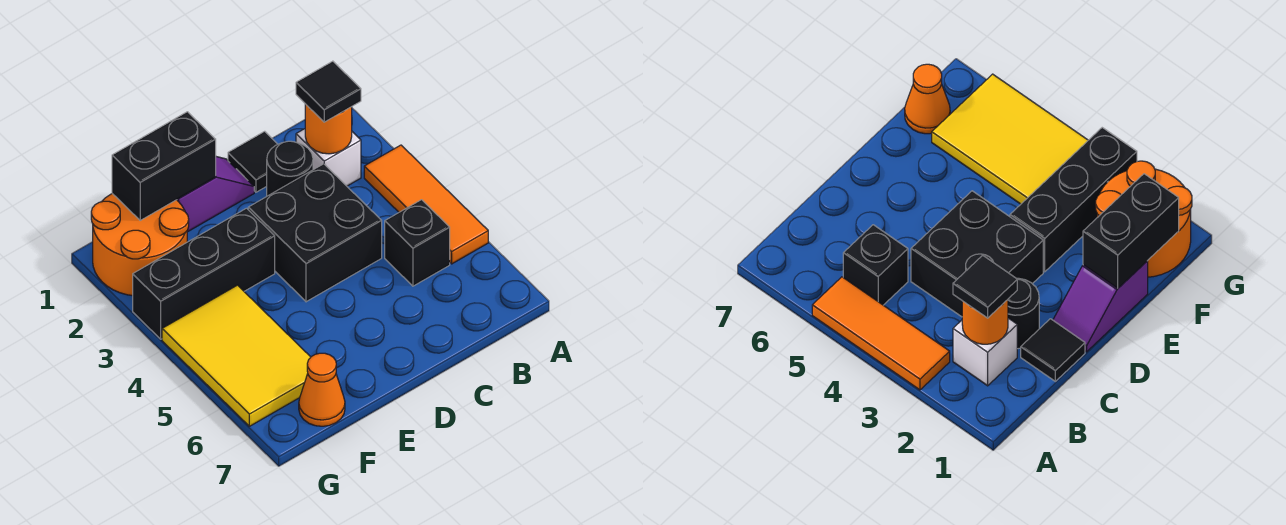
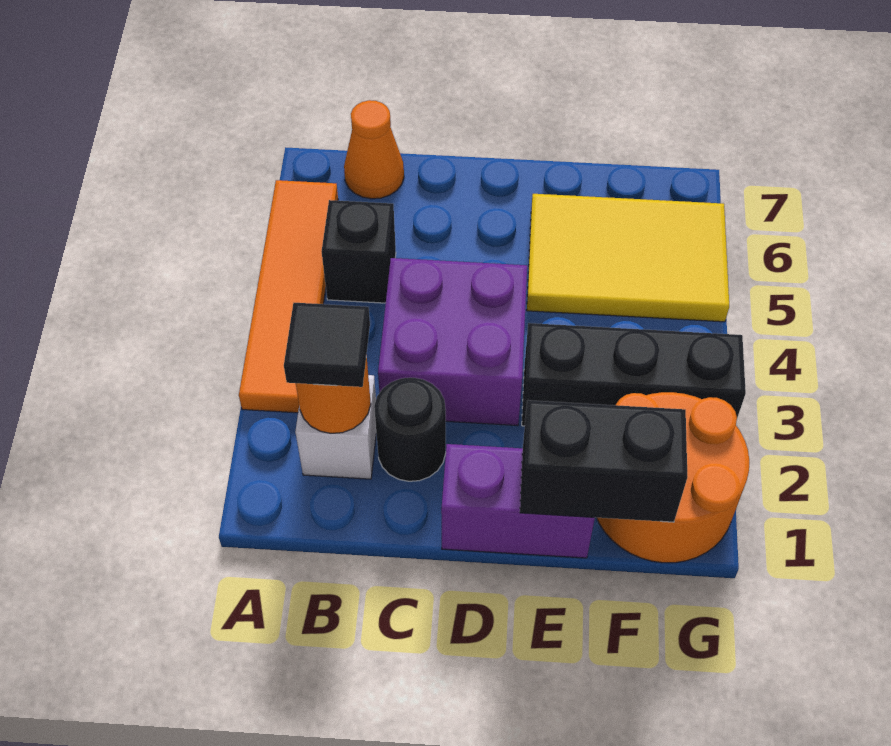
orange tile A3:A5 level 1 -> orange tile A3:A6 level 1
black tile C1 level 1 -> none
black brick C3:D4 level 1 -> purple brick C3:D4 level 1
purple slope D1:E1 level 1 top E -> purple brick D1:E1 level 1
yellow tile F4:G6 level 1 -> yellow tile E5:G6 level 1
orange cone F7 level 1 -> orange cone B7 level 1

